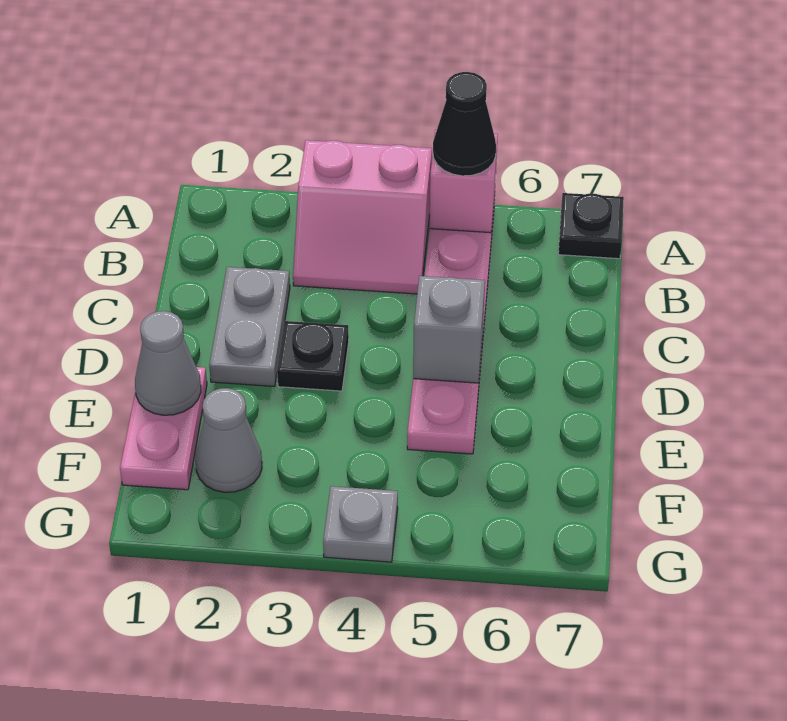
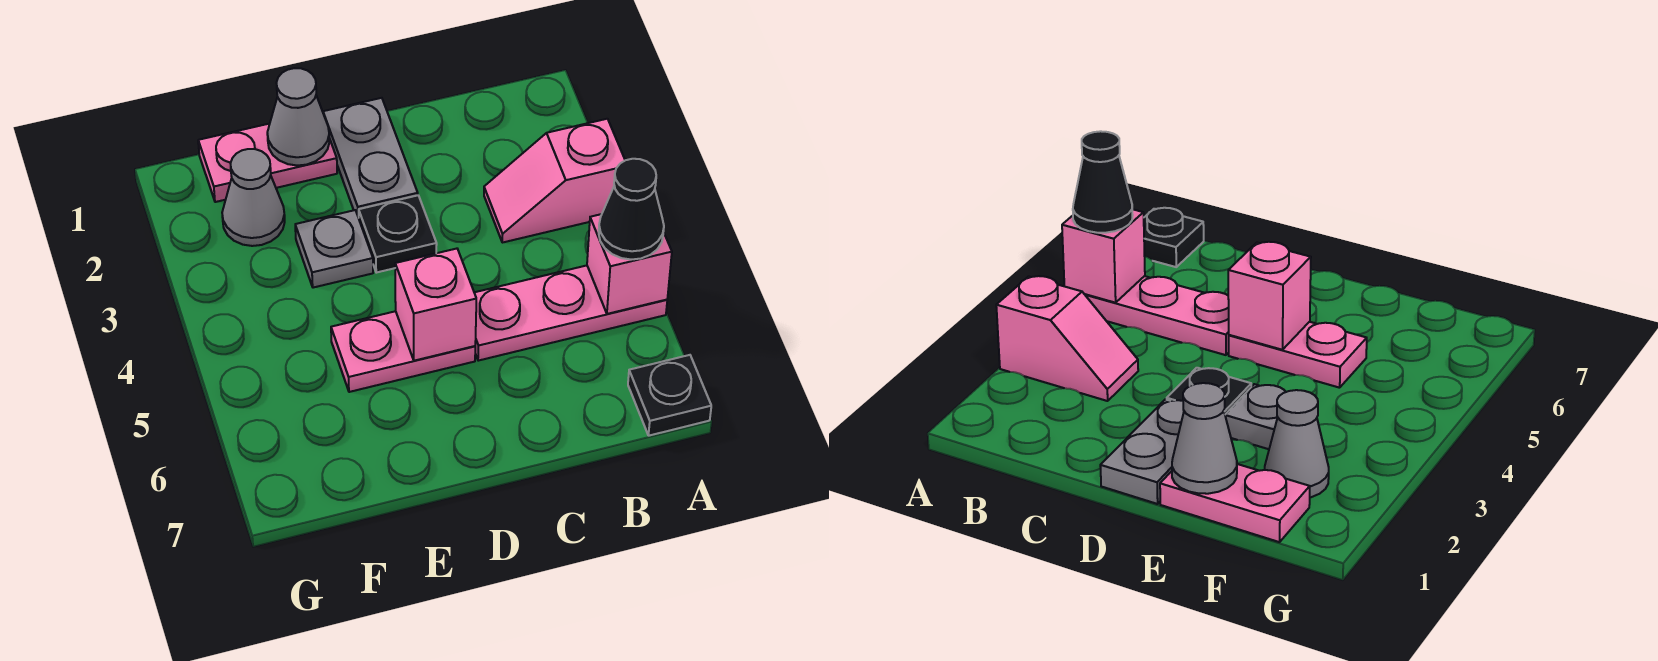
pink slope A3:B4 level 1 top A -> pink slope A3:B3 level 1 top A
grey plate C2:D2 level 1 -> grey plate D1:D2 level 1
grey brick D5 level 2 -> pink brick D5 level 2
grey plate G4 level 1 -> grey plate E3 level 1

